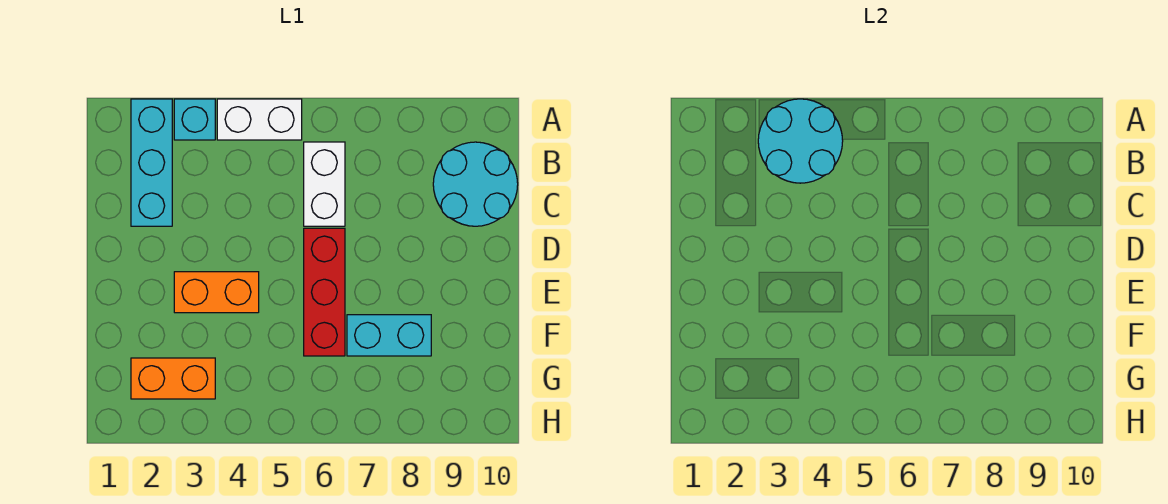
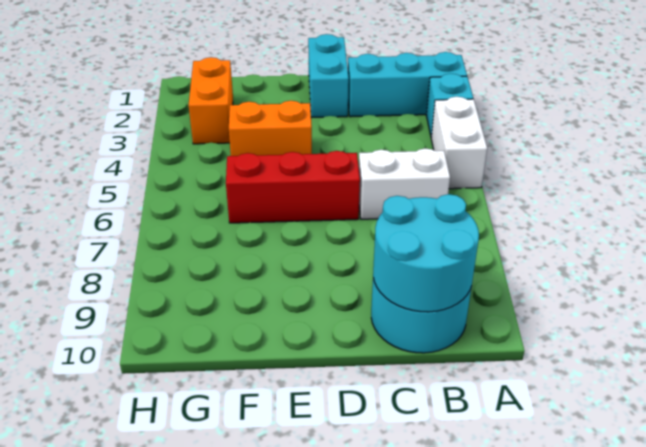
cyan round brick A3:B4 level 2 -> cyan round brick B9:C10 level 2
orange brick E3:E4 level 1 -> orange brick E4:F4 level 1
cyan brick F7:F8 level 1 -> cyan brick D1:D2 level 1

